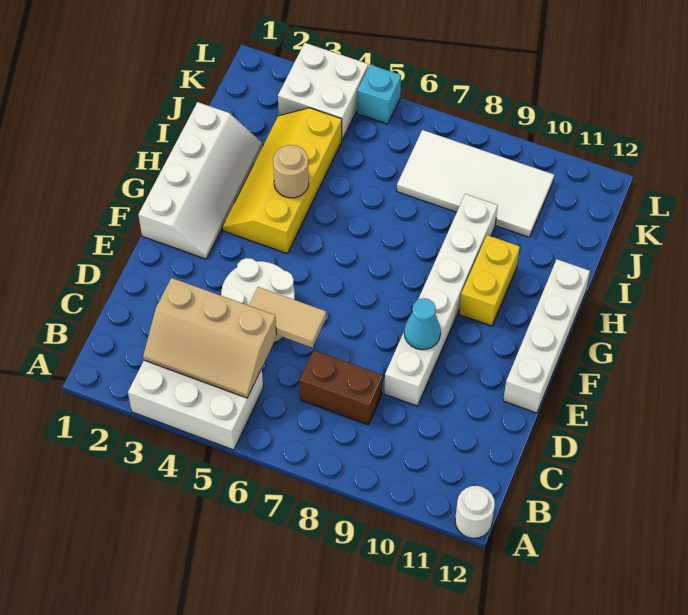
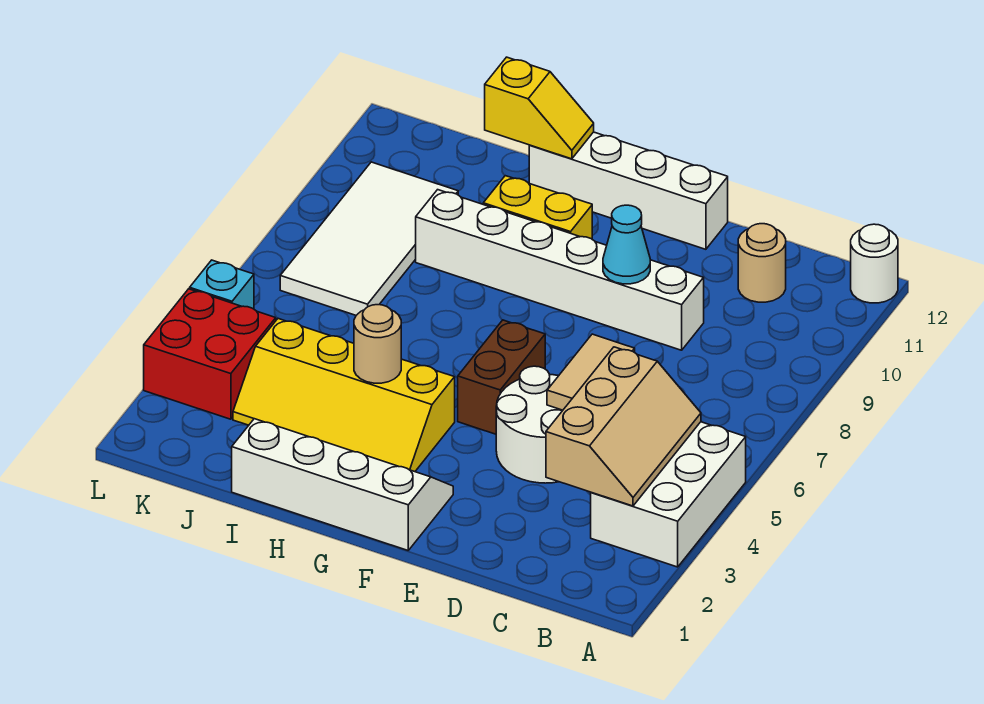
brown brick C7:C8 level 1 -> brown brick F5:F6 level 1
none -> tan round brick C11 level 1
none -> yellow slope H12:I12 level 2 top I
white brick K3:L4 level 1 -> red brick K3:L4 level 1

